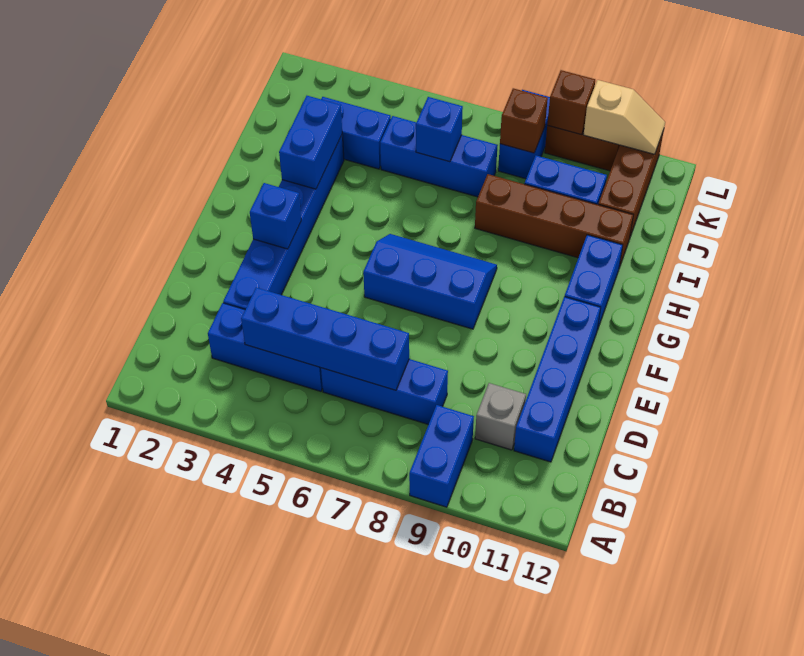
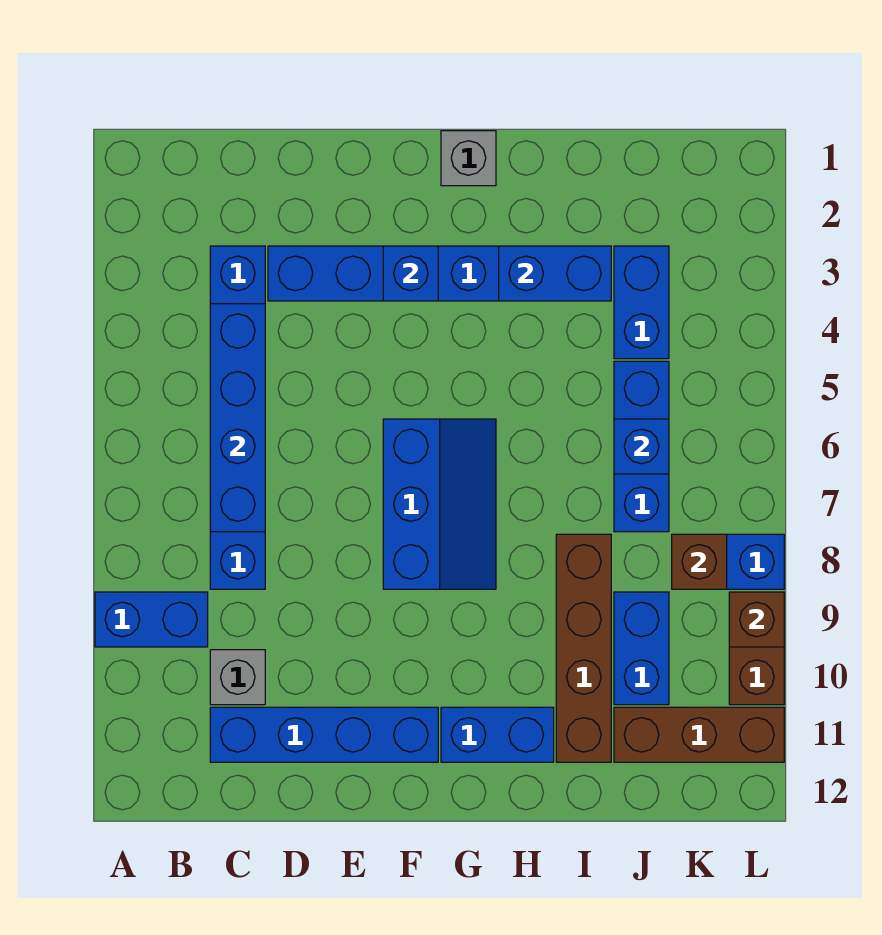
none -> grey brick G1 level 1
tan slope L10:L11 level 2 top 10 -> none

